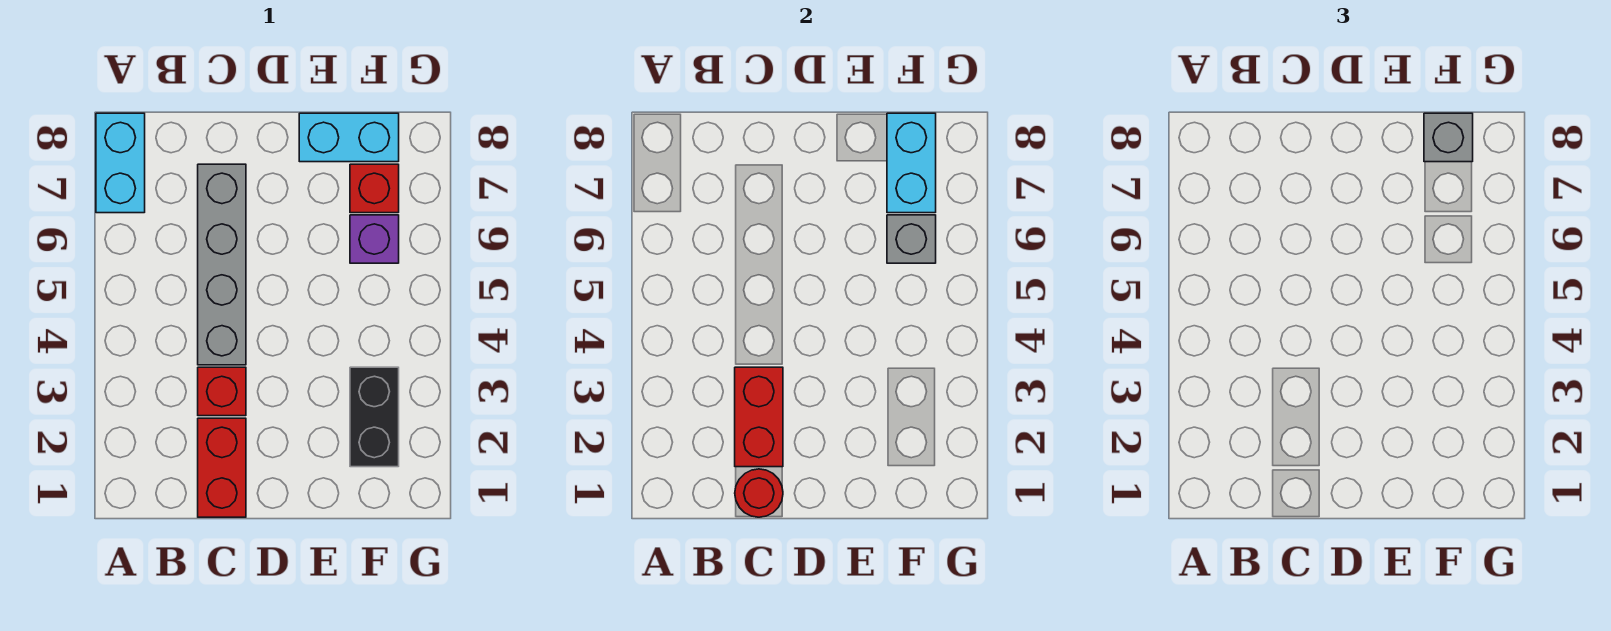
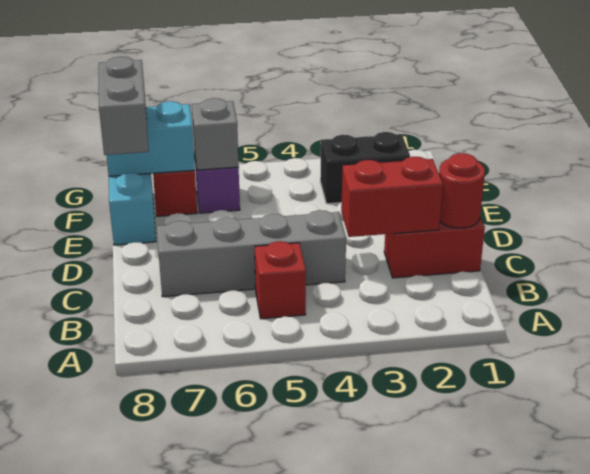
cyan brick A7:A8 level 1 -> none
red brick C3 level 1 -> red brick B5 level 1
grey brick F8 level 3 -> grey brick E8:F8 level 3

